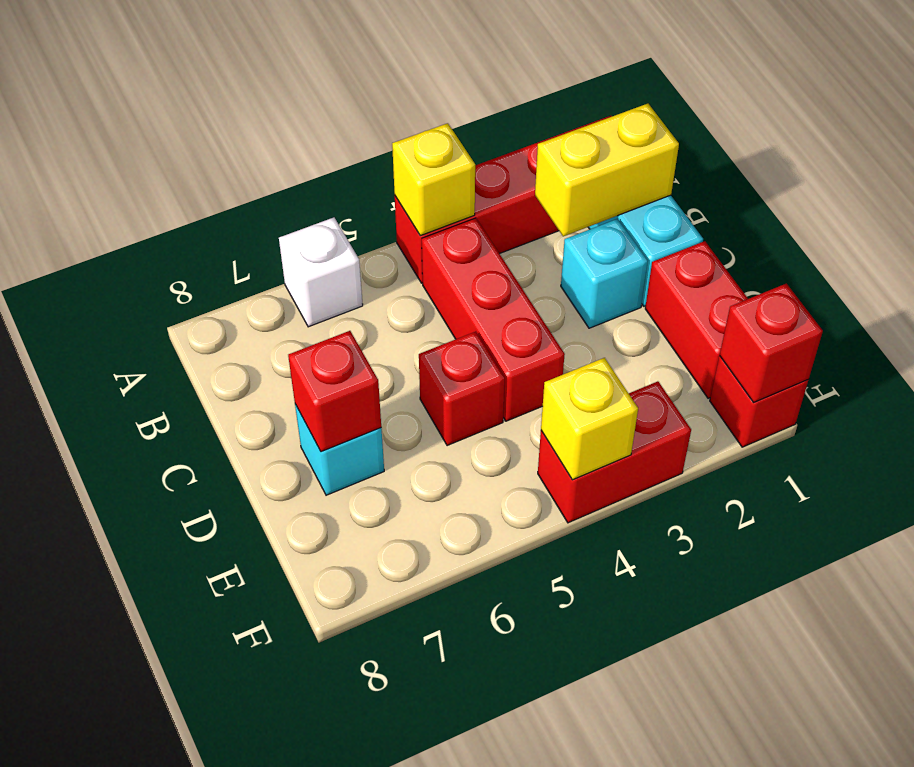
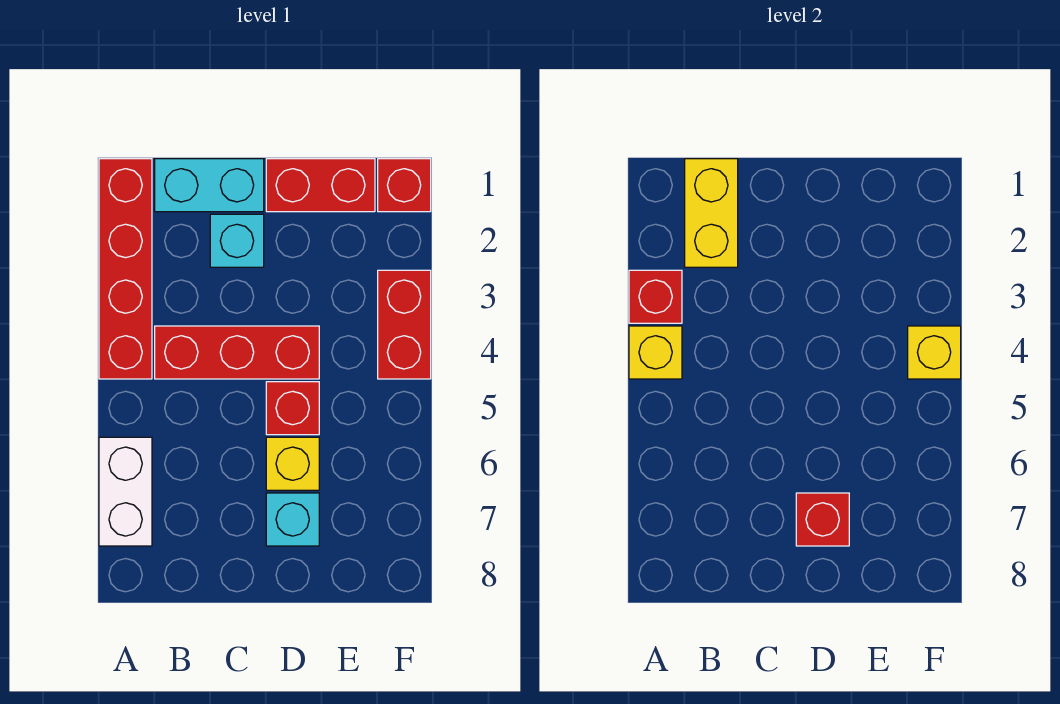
white brick A6 level 1 -> white brick A6:A7 level 1
none -> yellow brick D6 level 1
red brick F1 level 2 -> red brick A3 level 2

